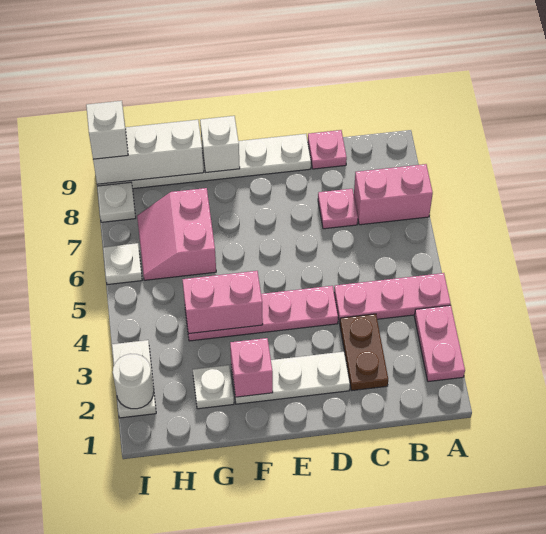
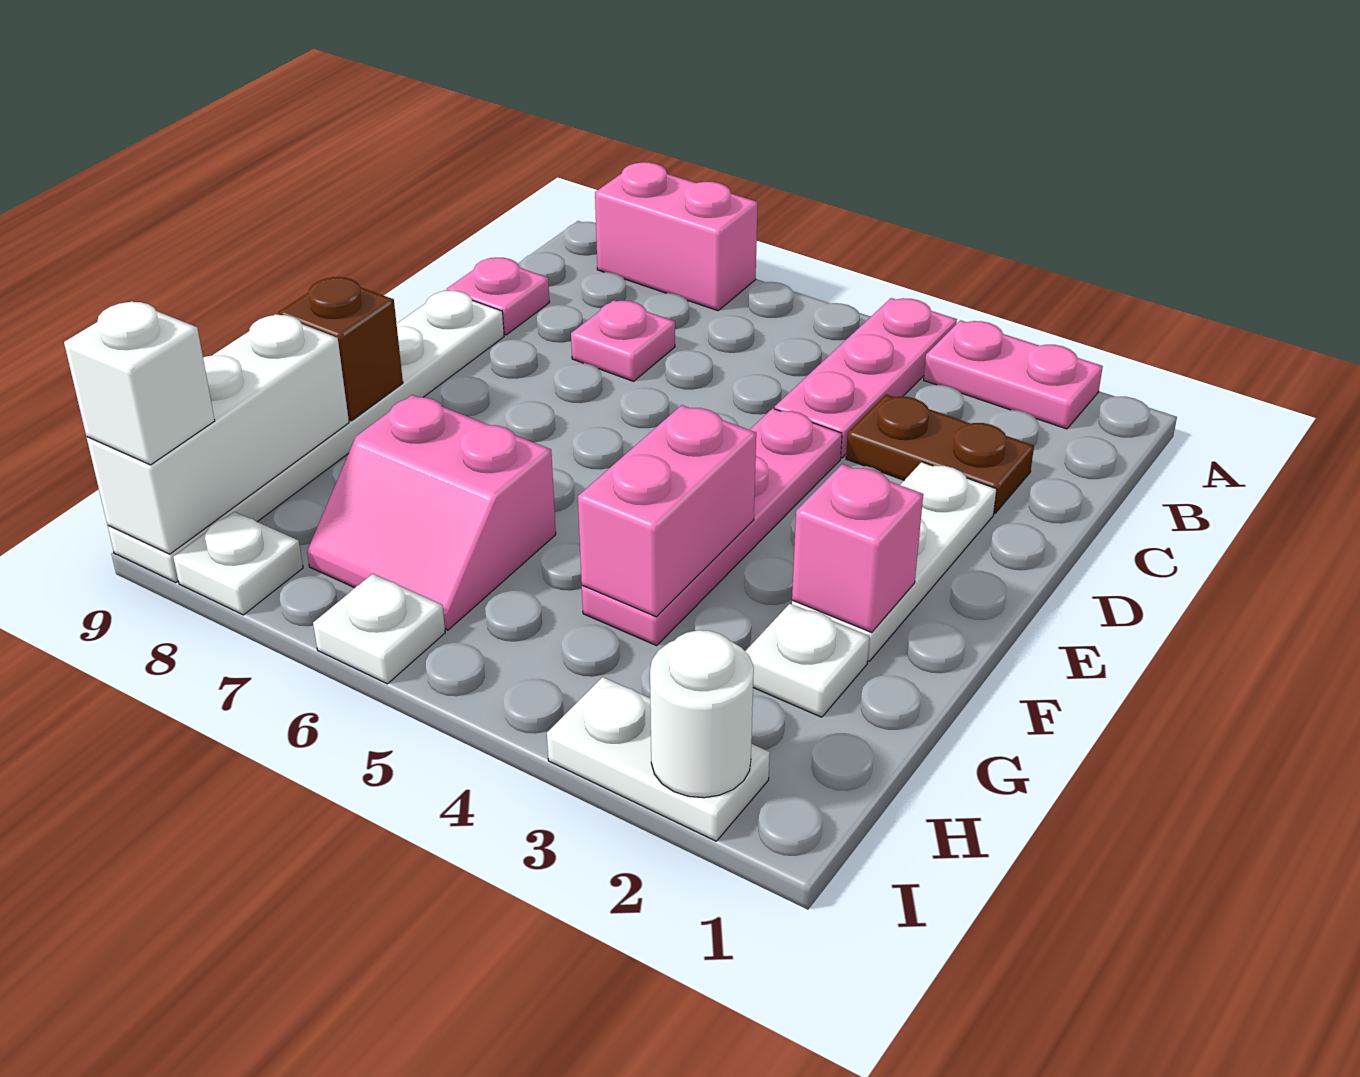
pink brick A7:B7 level 1 -> pink brick A7:A8 level 1
white brick F9 level 2 -> brown brick F9 level 2

